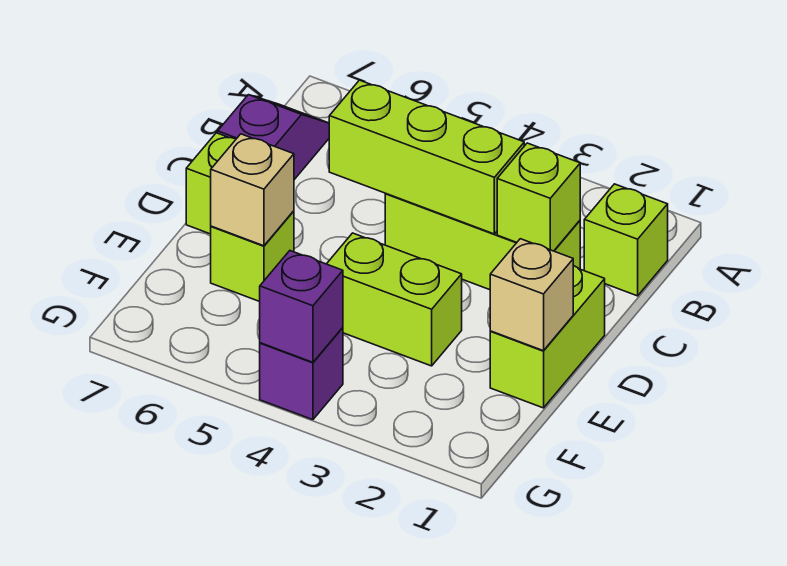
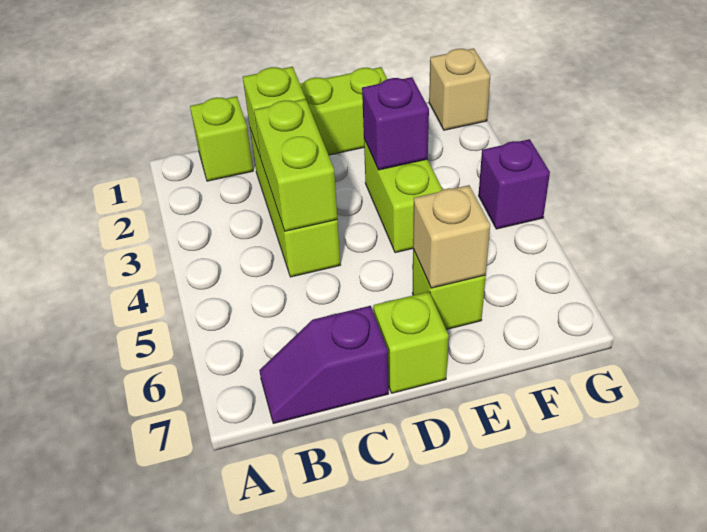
lime brick C3:C5 level 2 -> lime brick C3:C4 level 2
tan brick E1 level 2 -> tan brick G1 level 1
purple brick G4 level 2 -> purple brick E3 level 2

